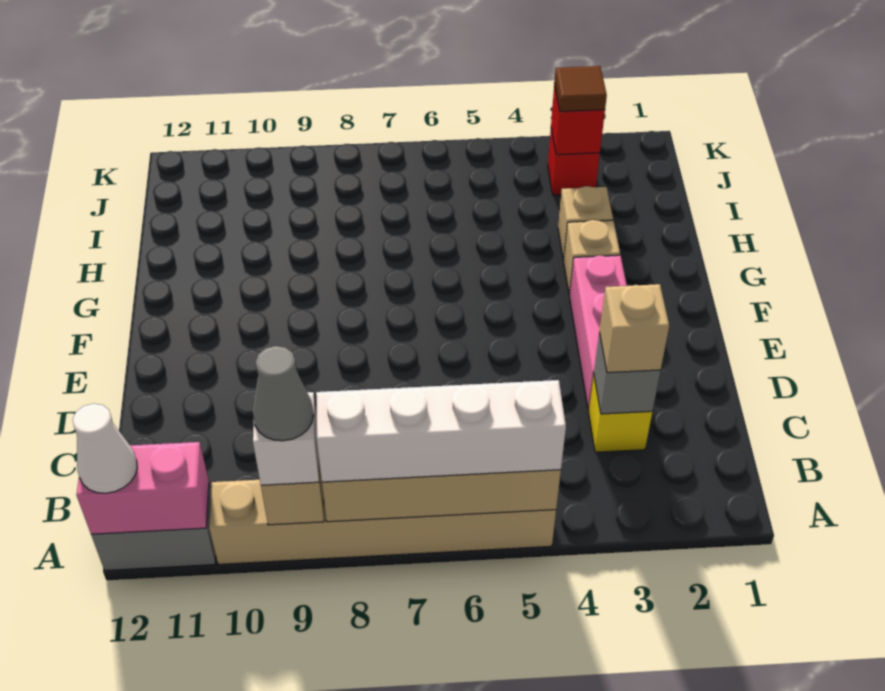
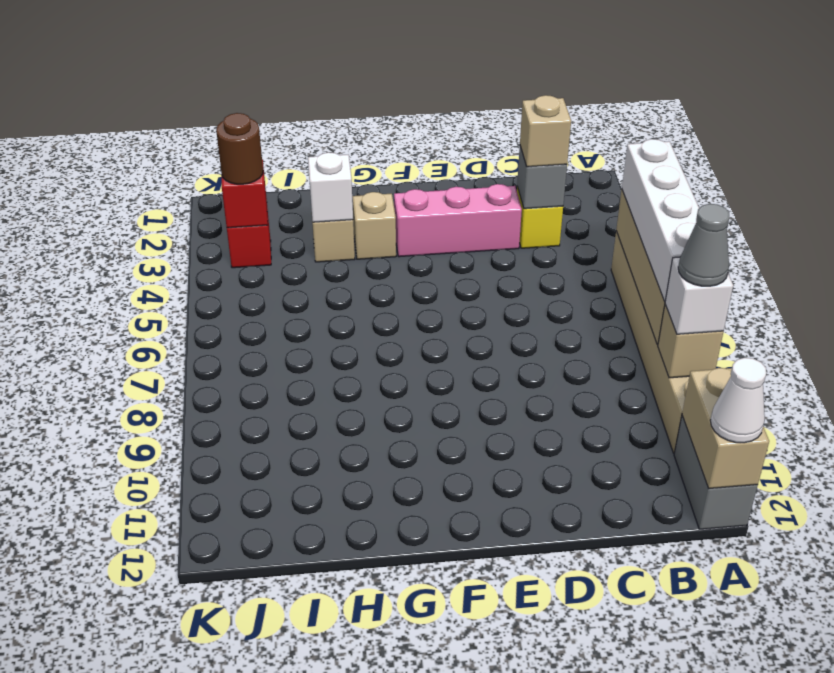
pink brick A11:A12 level 2 -> tan brick A11:A12 level 2
none -> white brick H3 level 2
brown tile J3 level 3 -> brown round brick J3 level 3

